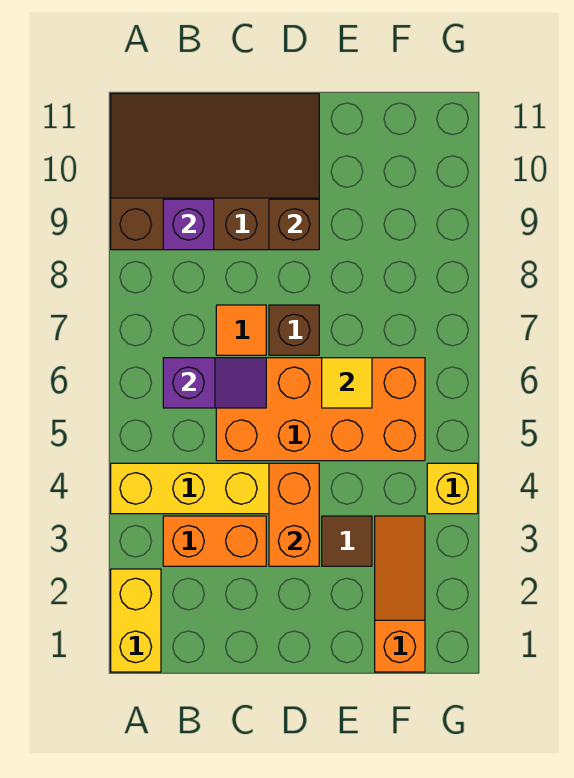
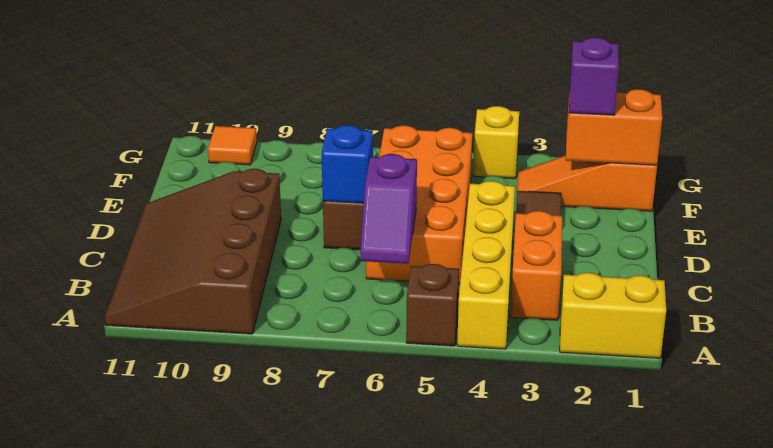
purple slope B6:C6 level 2 top B -> purple slope B6:C6 level 2 top C
purple brick B9 level 2 -> purple brick F2 level 3
orange tile C7 level 1 -> orange tile G10 level 1
orange brick D3:D4 level 2 -> orange brick F1:F2 level 2
none -> blue brick D7 level 2
brown brick D9 level 2 -> brown brick A5 level 1
yellow tile E6 level 2 -> none

